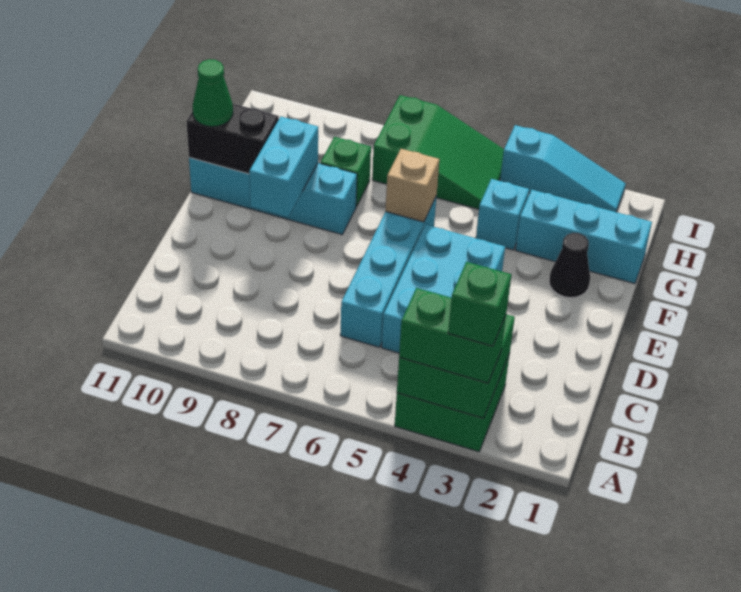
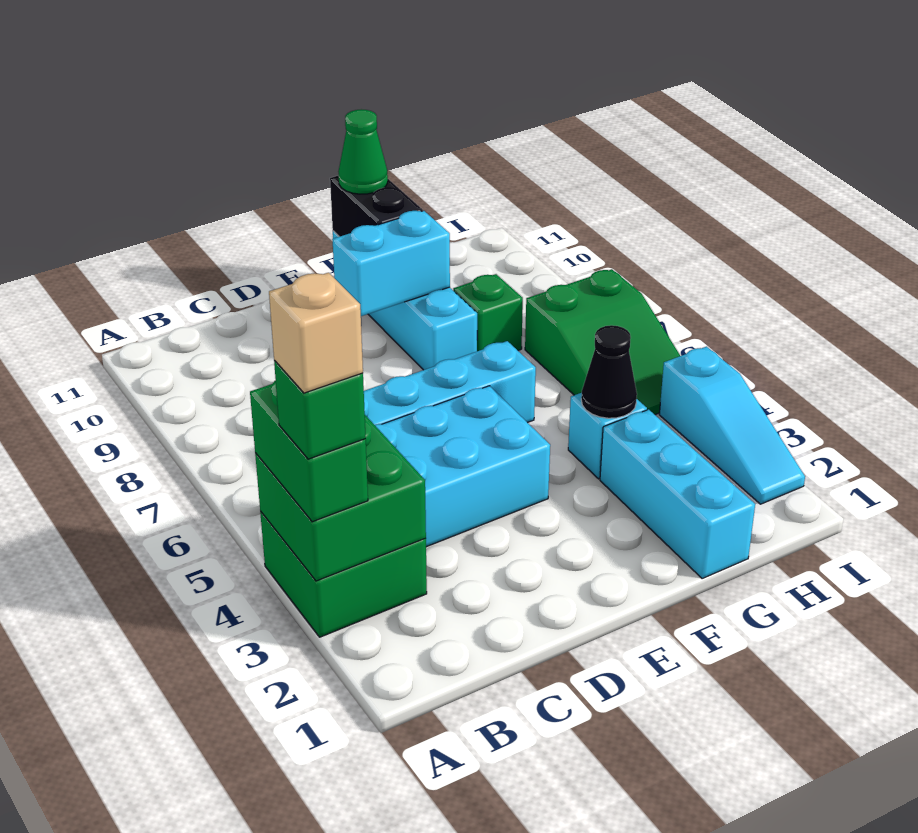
black cone F2 level 1 -> black cone G4 level 2
tan brick F6 level 2 -> tan brick A3 level 5

